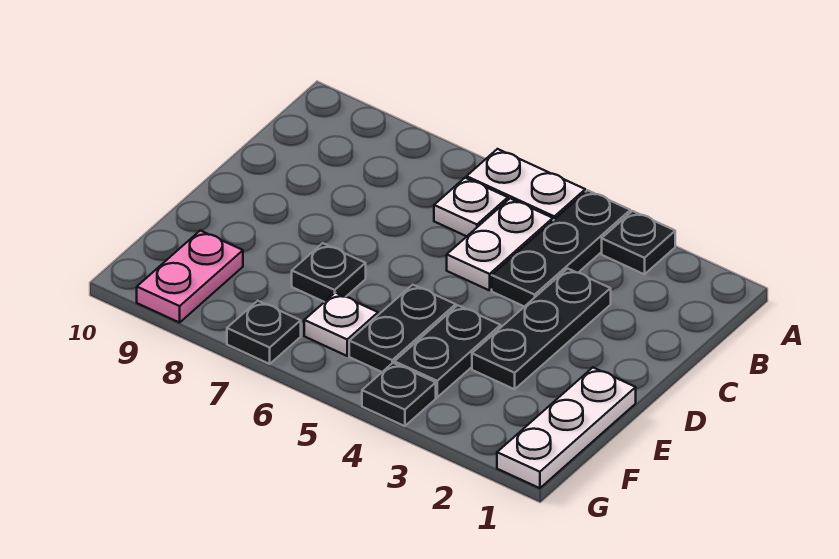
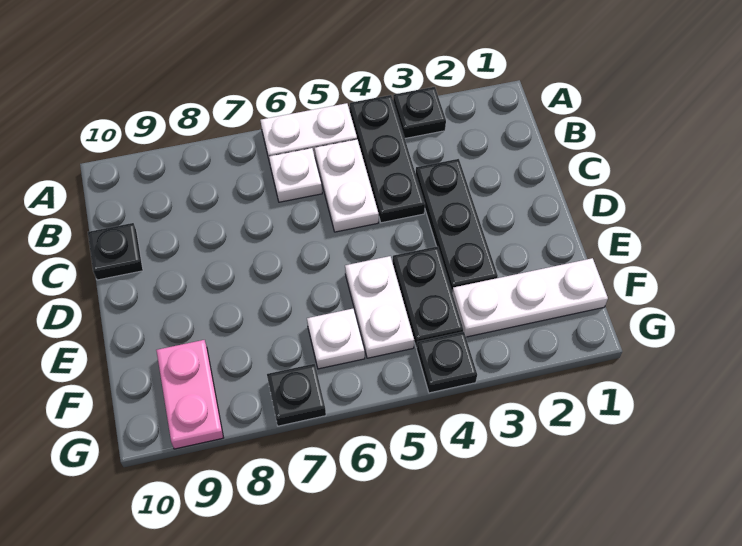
white plate E1:G1 level 1 -> white plate F1:F3 level 1
black plate E5:F5 level 1 -> white plate E5:F5 level 1
black plate E7 level 1 -> black plate C10 level 1

